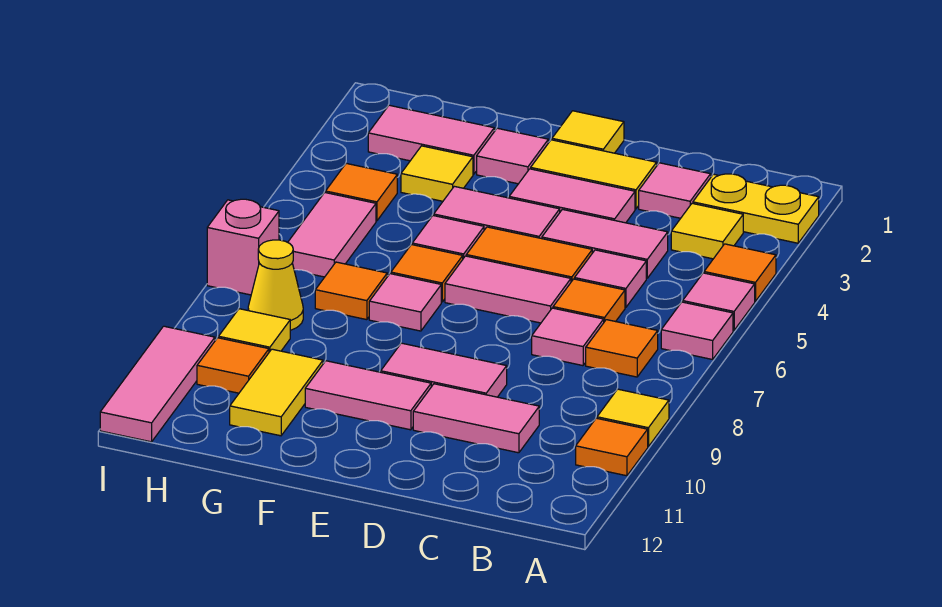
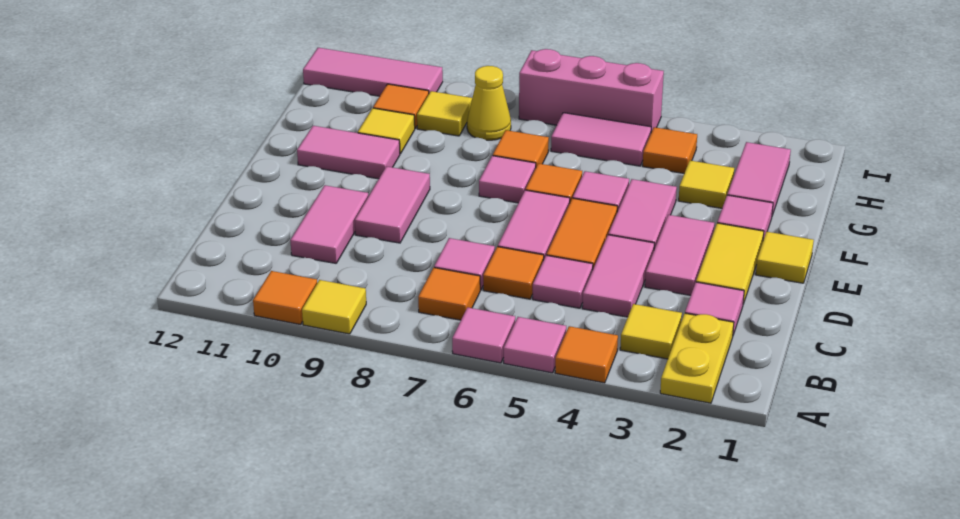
pink tile E10:F10 level 1 -> pink tile F10:F11 level 1
yellow tile G10:G11 level 1 -> yellow tile G10 level 1
pink brick I7 level 1 -> pink brick I5:I7 level 1

